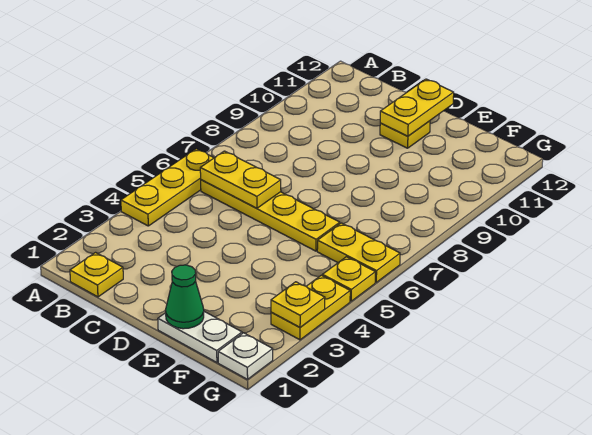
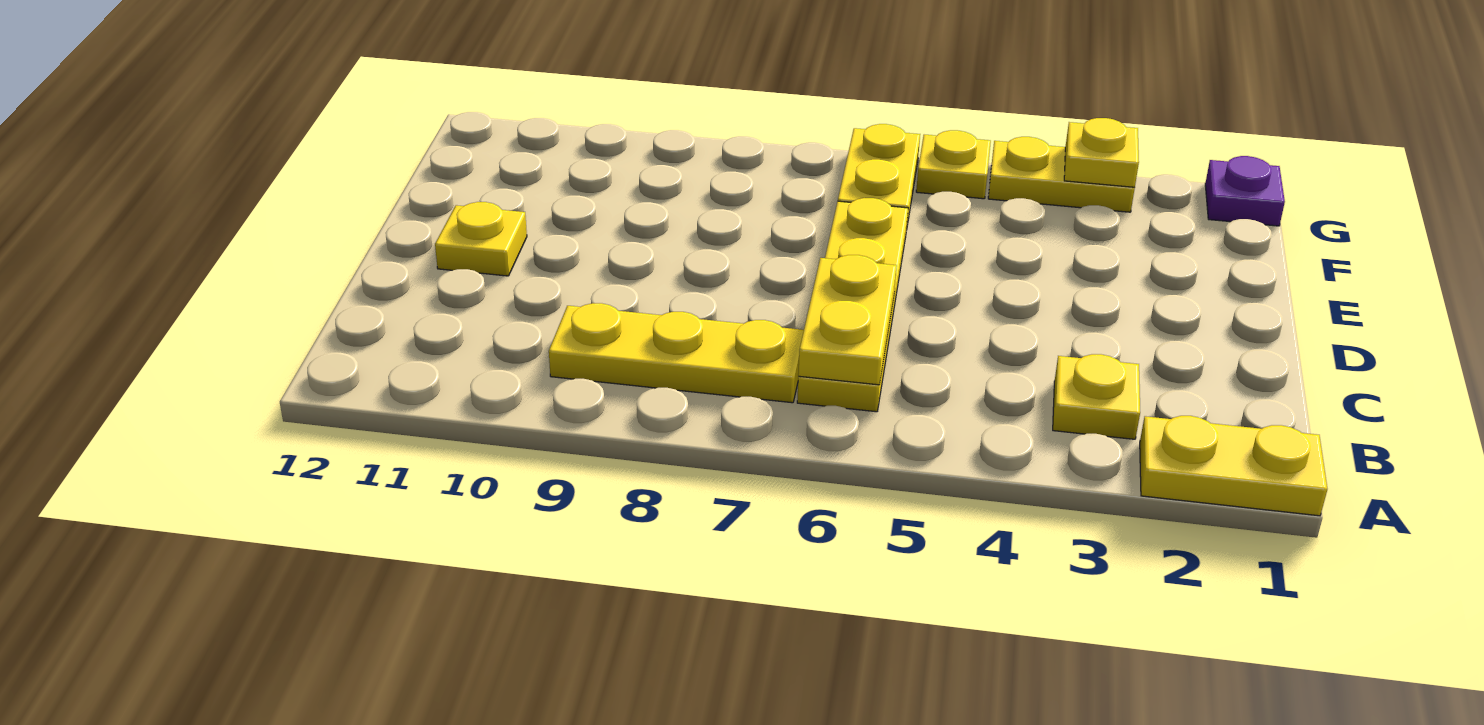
yellow plate A4:A6 level 1 -> yellow plate B7:B9 level 1
yellow plate B1 level 1 -> yellow plate B3 level 1
yellow plate D11:D12 level 2 -> yellow plate A1:A2 level 1
white plate E1:F1 level 1 -> none
green cone E1 level 2 -> none
white plate G1 level 1 -> purple plate G1 level 1

